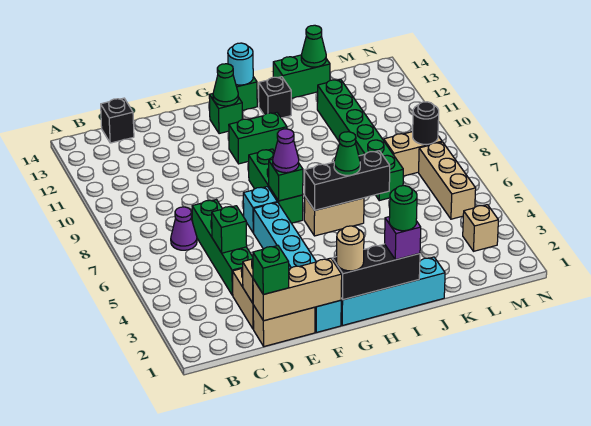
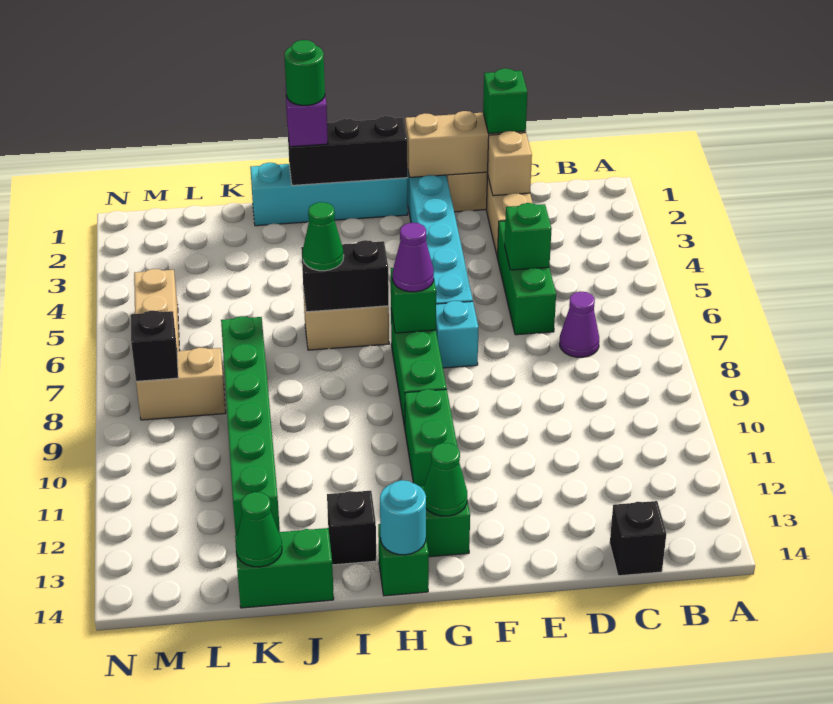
green brick D4:D7 level 1 -> green brick D4:D6 level 1
tan round brick G1 level 3 -> none
green brick G11:H11 level 1 -> green brick G10:G11 level 1
black brick H6:J6 level 2 -> black brick H6:I6 level 2
tan brick M3 level 1 -> none
black round brick M8 level 2 -> black brick M8 level 2

